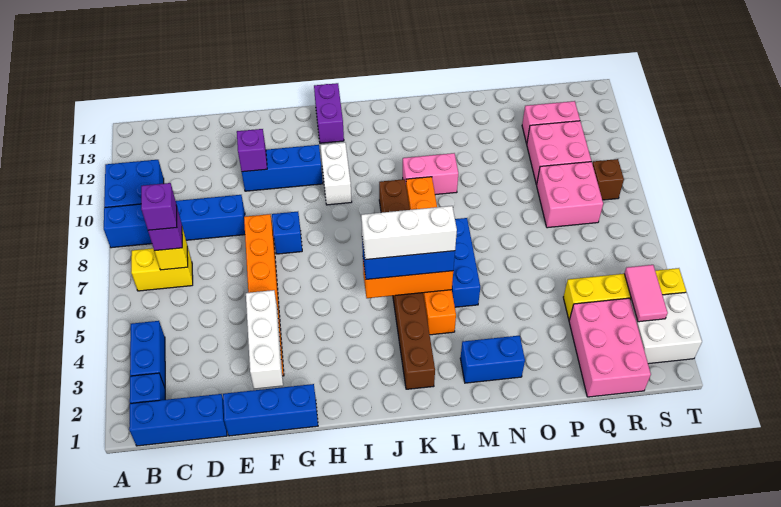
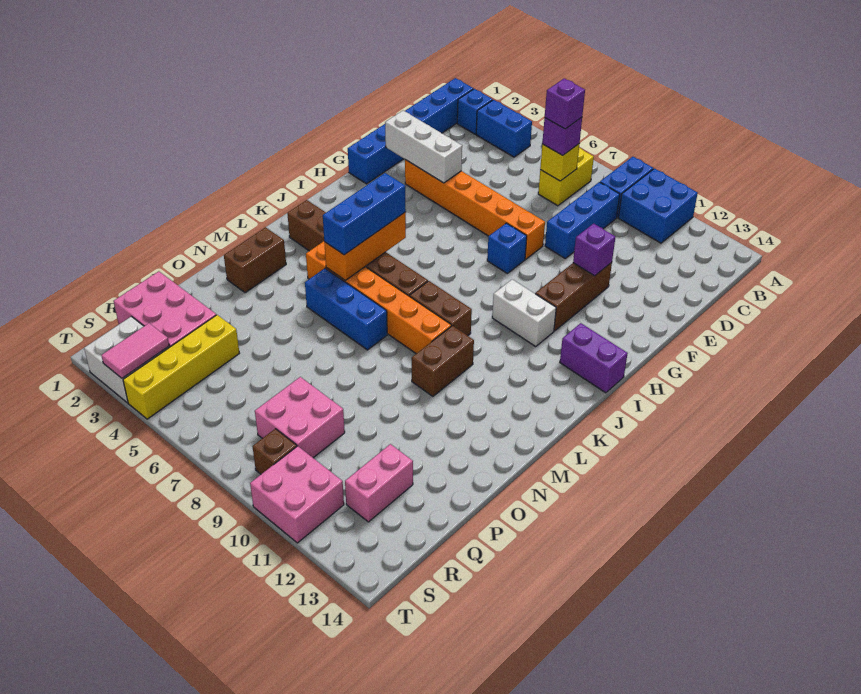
blue brick F11:H11 level 1 -> brown brick F11:H11 level 1
white brick J5:L5 level 4 -> none
pink brick L10:M10 level 1 -> brown brick L10:M10 level 1
blue brick M2:N2 level 1 -> brown brick M2:N2 level 1
pink brick Q10:R11 level 1 -> pink brick S10:T11 level 1
pink tile S3:S4 level 2 -> pink tile S3:T3 level 2

